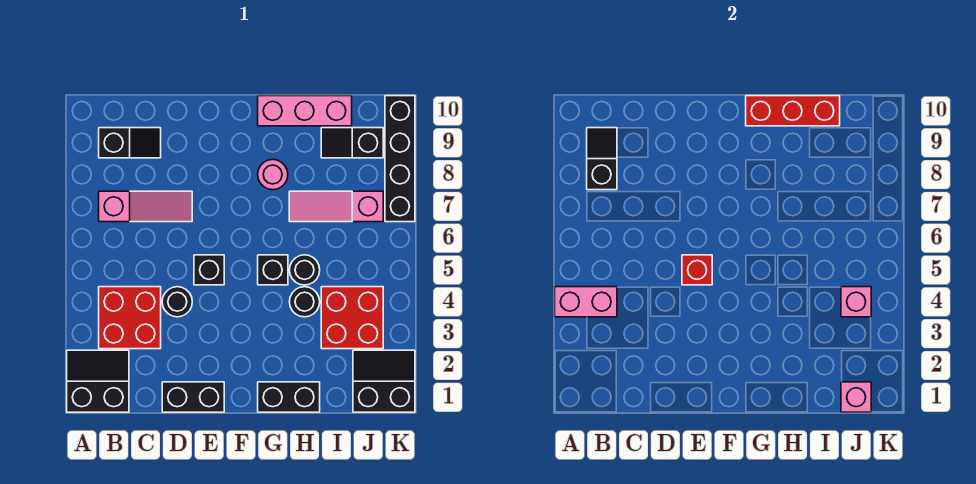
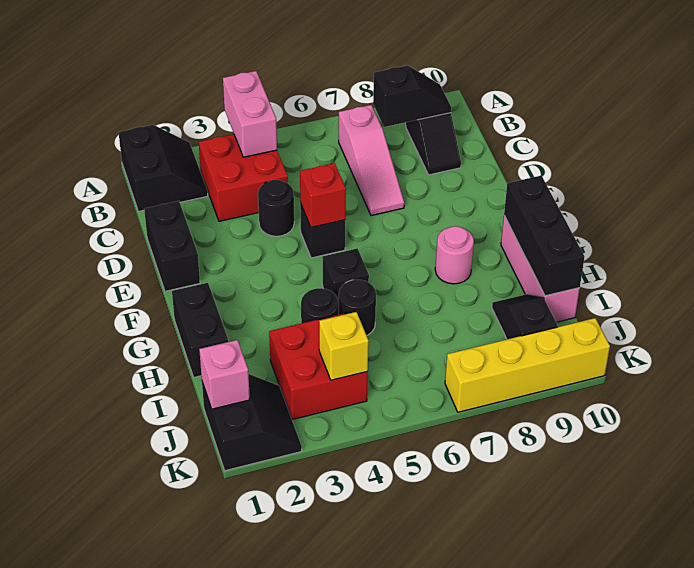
red brick G10:I10 level 2 -> black brick G10:I10 level 2
pink slope H7:J7 level 1 top J -> none
pink brick J4 level 2 -> yellow brick J4 level 2
black brick K7:K10 level 1 -> yellow brick K7:K10 level 1

